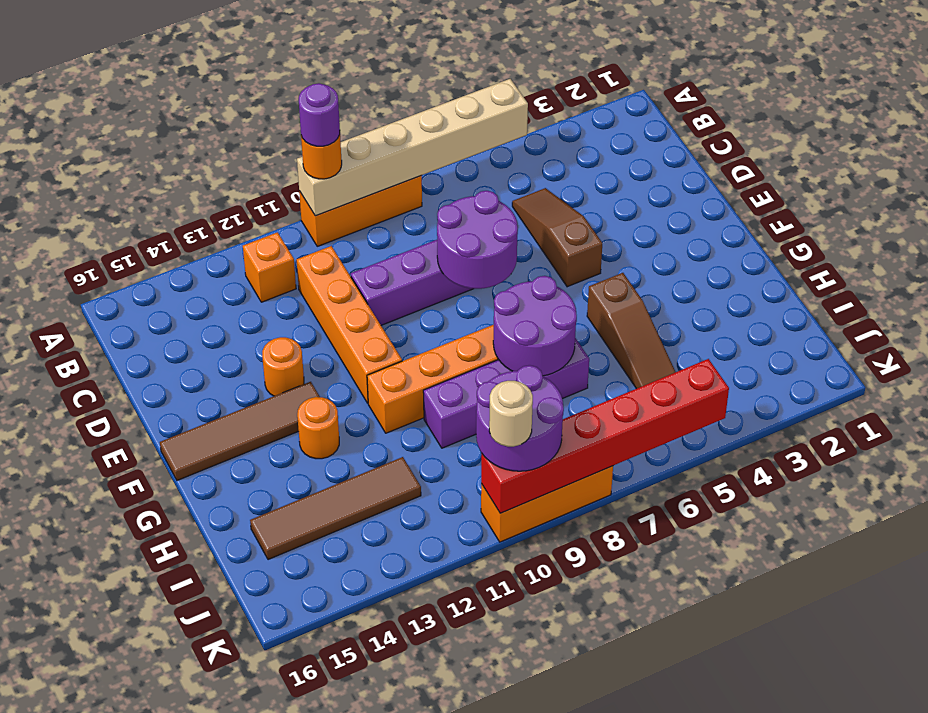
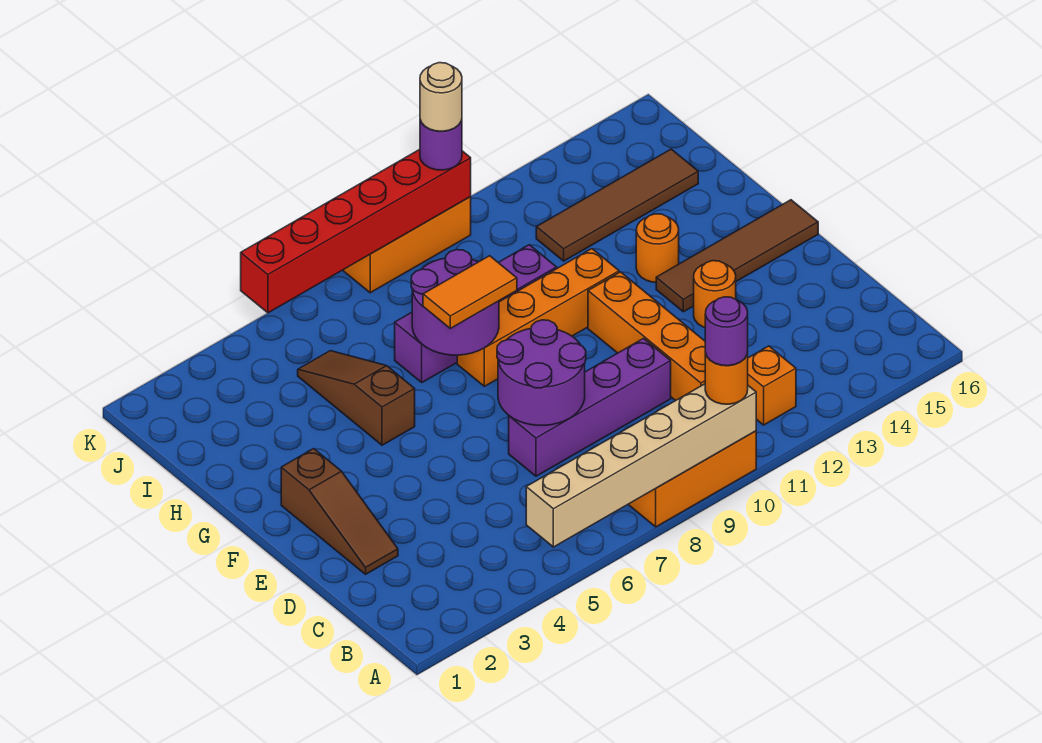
brown slope C5:E5 level 1 top E -> brown slope D2:F2 level 1 top F
none -> orange tile G7:G8 level 3
purple round brick J9:K10 level 3 -> purple round brick K10 level 3

